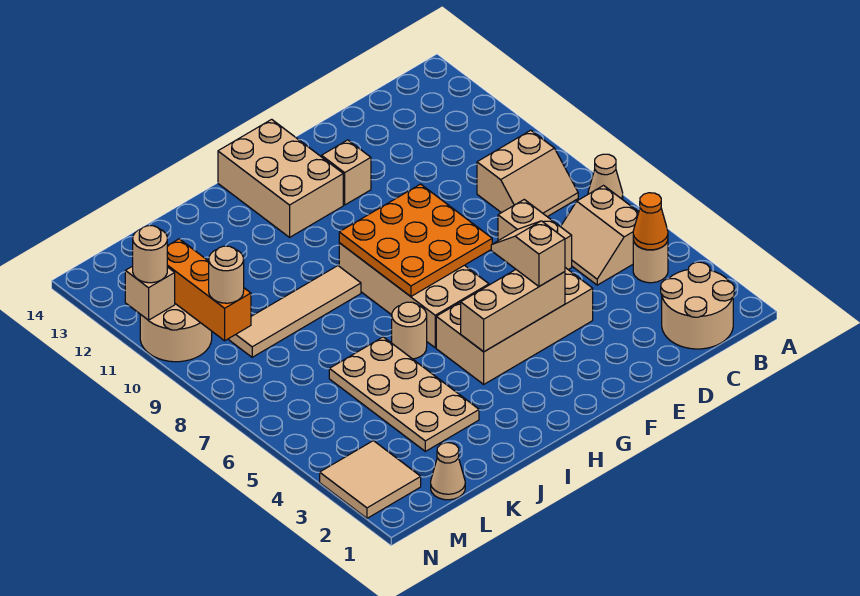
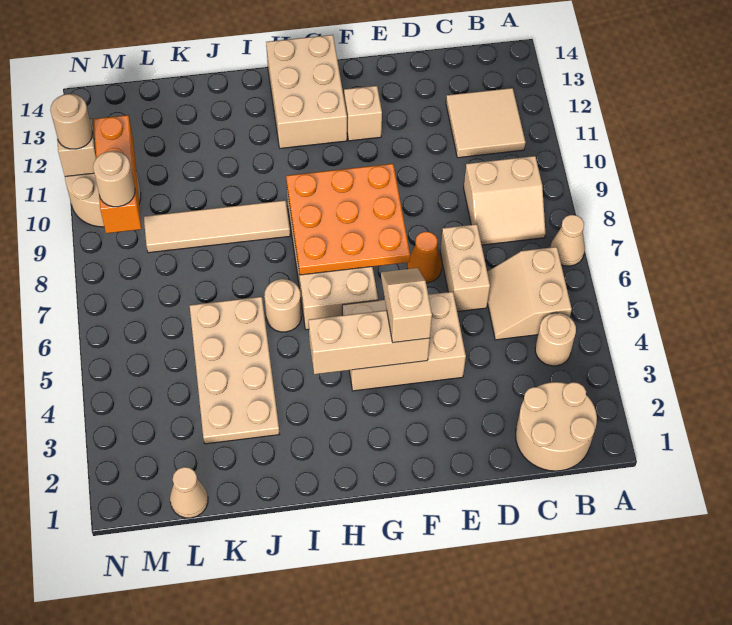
orange cone B4 level 2 -> orange cone E7 level 1
tan brick E4:H5 level 1 -> tan brick E4:G5 level 1
tan tile M2:N3 level 1 -> tan tile B11:C12 level 1

